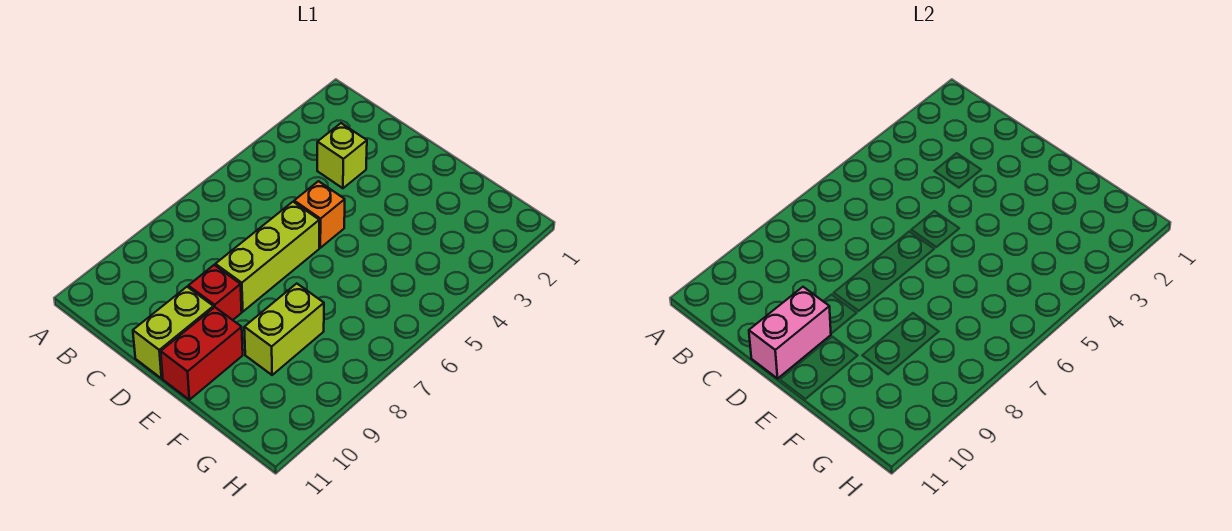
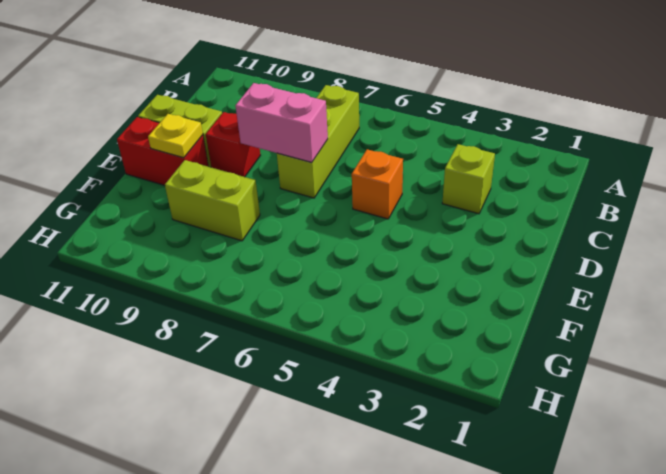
lime brick D6:D8 level 1 -> lime brick B7:D7 level 1
pink brick D10:D11 level 2 -> pink brick D7:D8 level 2
none -> yellow plate E10 level 2

